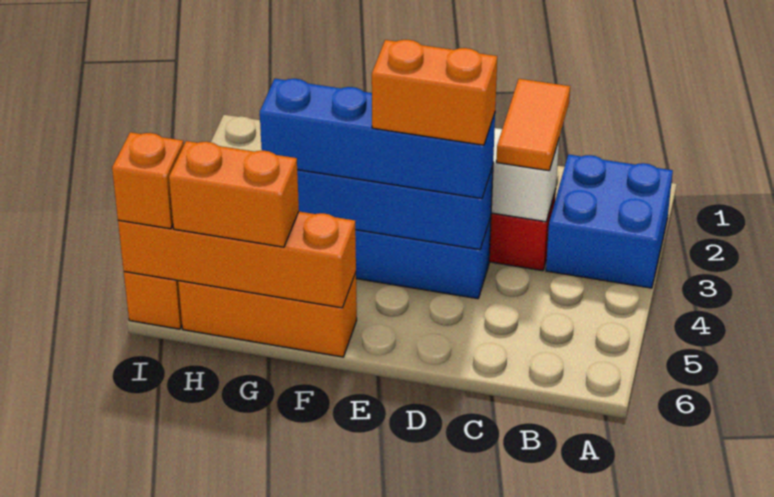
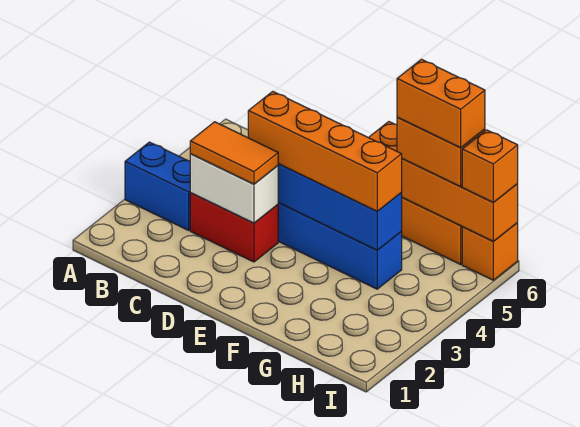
blue brick A2:B3 level 1 -> blue brick A3:B3 level 1
orange tile C2:C3 level 3 -> orange tile C3:D3 level 3
blue brick D4:G4 level 3 -> orange brick D4:G4 level 3
orange brick D4:E4 level 4 -> orange brick G6:H6 level 4

